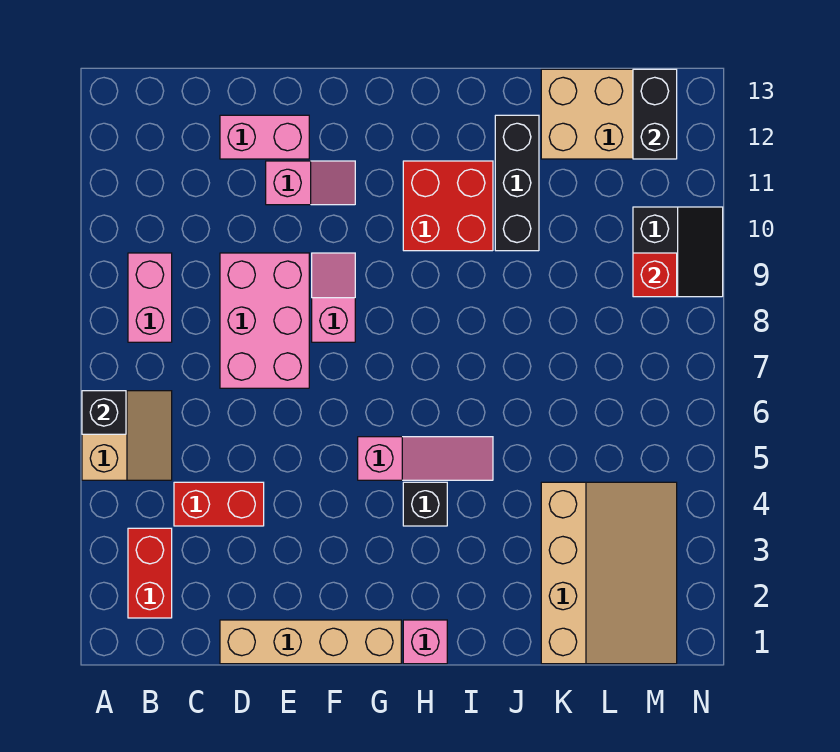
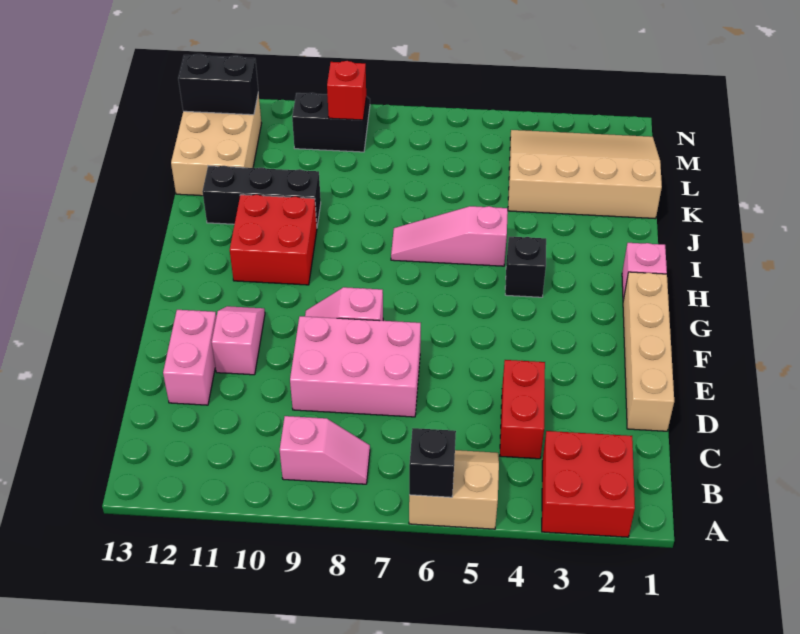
red brick B2:B3 level 1 -> red brick A2:B3 level 1
pink brick B8:B9 level 1 -> pink slope B8:B9 level 1 top 9
pink slope G5:I5 level 1 top G -> pink slope I5:I7 level 1 top 5

